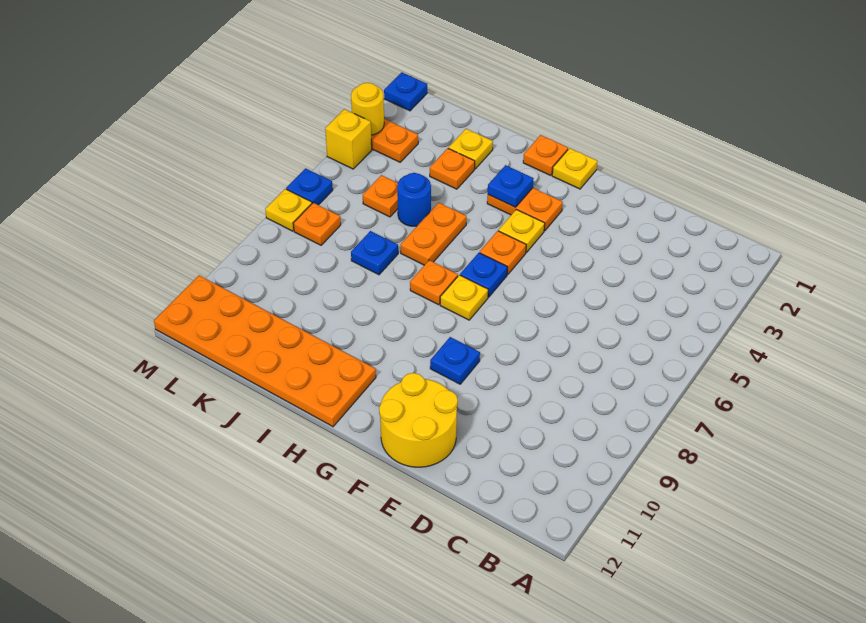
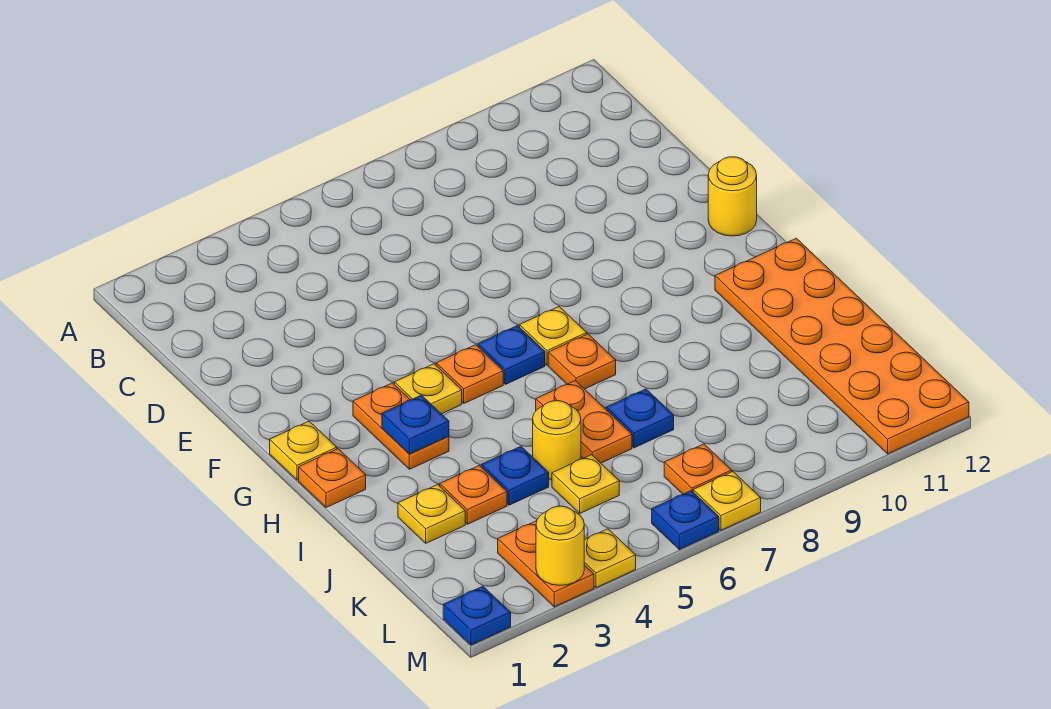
yellow round brick E11:F12 level 1 -> yellow round brick F12 level 1
blue plate F9 level 1 -> blue plate J4 level 1
orange plate I5:I6 level 1 -> orange plate I6:J6 level 1
blue round brick J5 level 1 -> yellow round brick J5 level 1
orange plate K5 level 1 -> yellow plate K5 level 1
yellow brick M4 level 1 -> yellow plate M4 level 1

